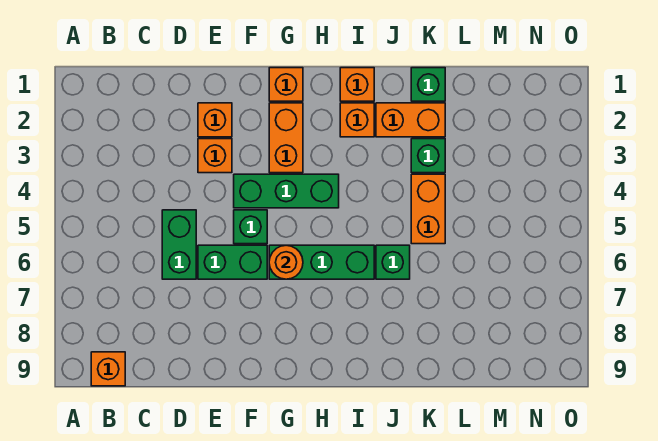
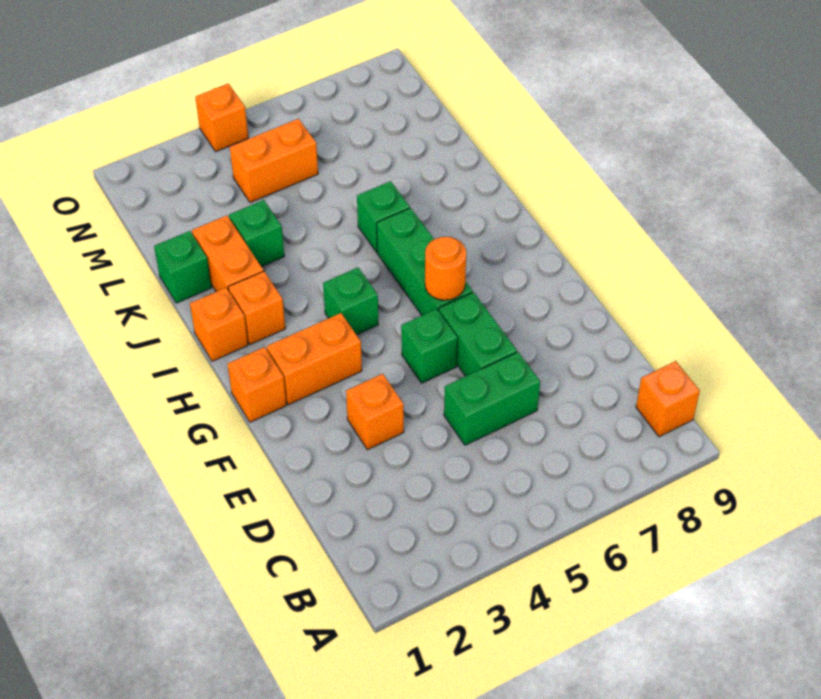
orange brick E2 level 1 -> orange brick O4 level 1
green brick F4:H4 level 1 -> green brick H4 level 1
orange brick K4:K5 level 1 -> orange brick M4:M5 level 1

